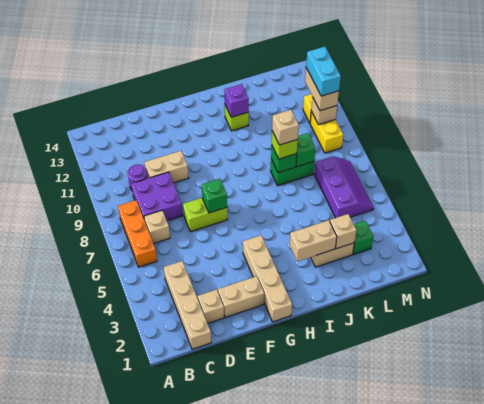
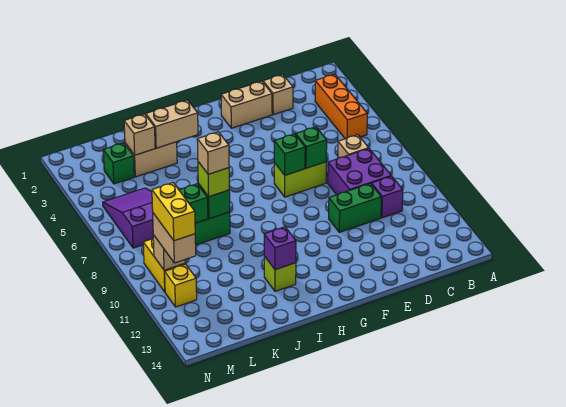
orange brick B6:B8 level 1 -> orange brick B3:B5 level 1
tan brick C1:C4 level 1 -> none
purple round brick C10 level 1 -> purple brick C10 level 1
tan brick D10:E10 level 1 -> green brick D10:E10 level 1
none -> green brick E7 level 2
tan brick G1:G4 level 1 -> none
purple slope L5:M7 level 1 top L -> purple slope L5:M7 level 1 top 7
cyan brick M10:M11 level 4 -> yellow brick M10:M11 level 4

